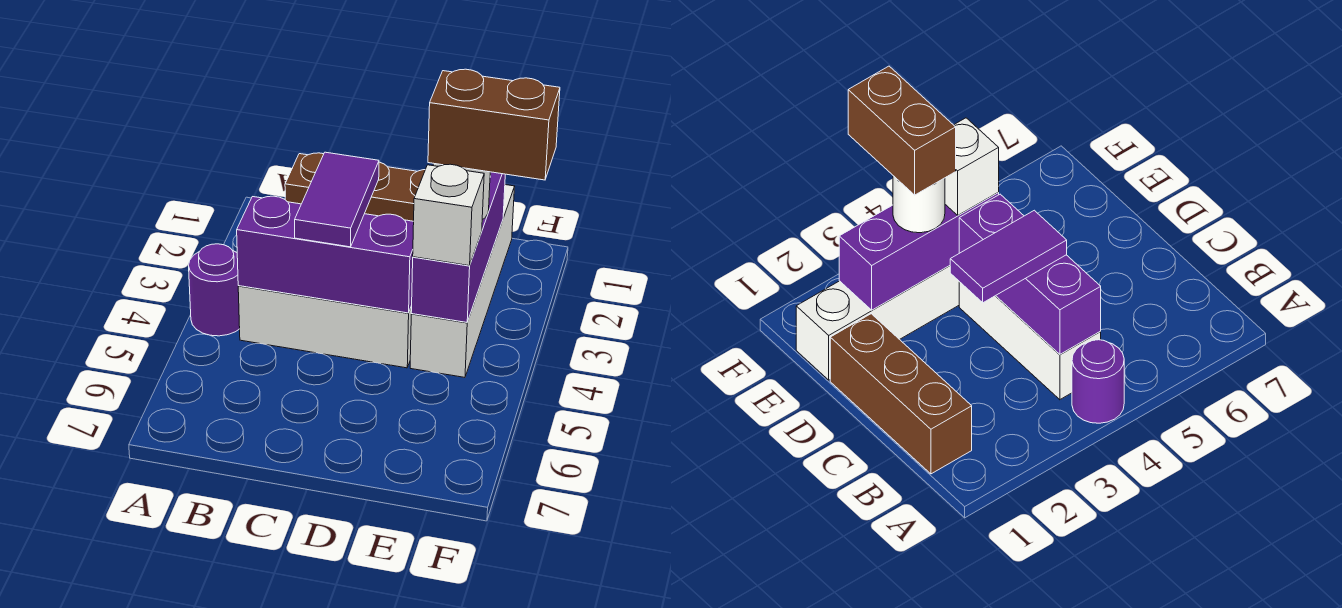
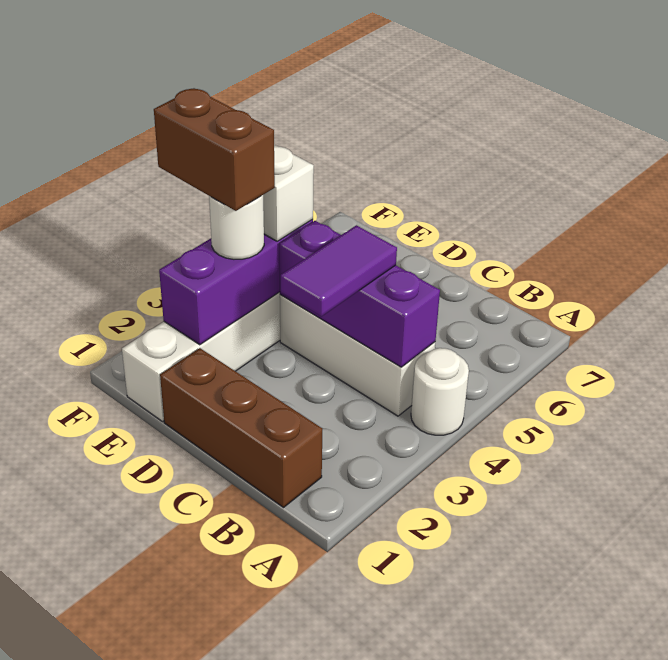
purple round brick A4 level 1 -> white round brick A4 level 1

